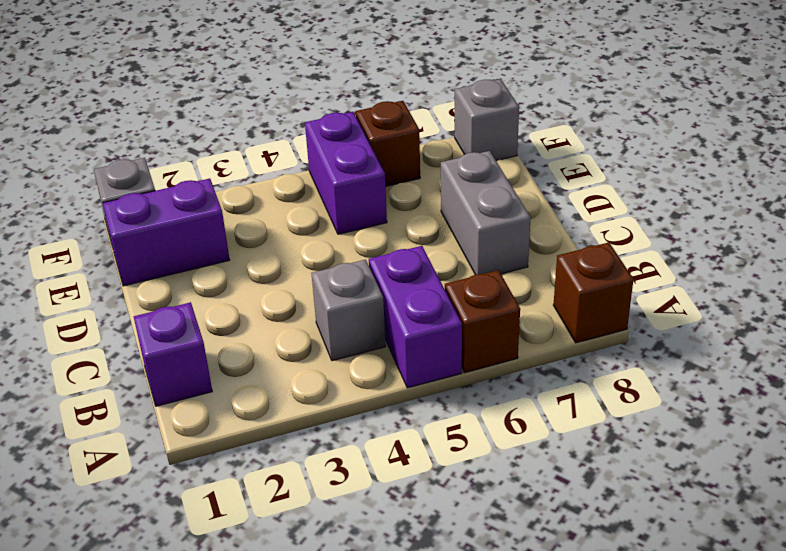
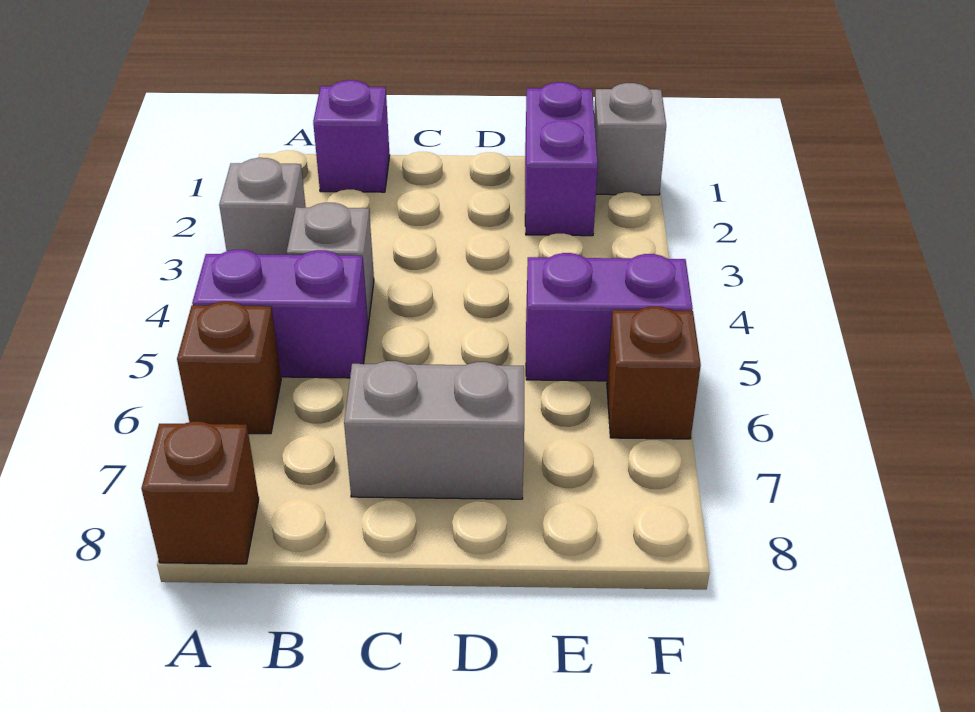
grey brick F8 level 1 -> grey brick A3 level 1

